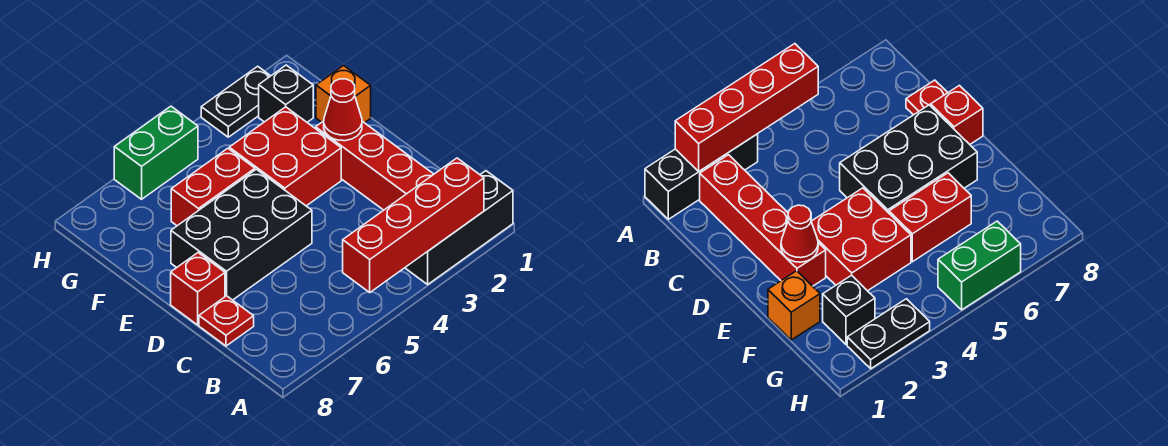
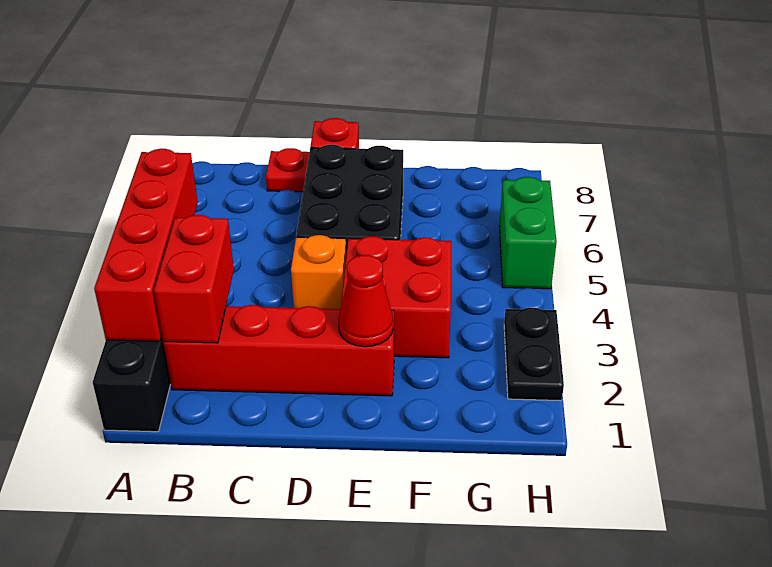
orange brick F1 level 1 -> orange brick D4 level 1
red brick F5:F6 level 1 -> red brick B2:B3 level 2
black brick G2 level 1 -> none

